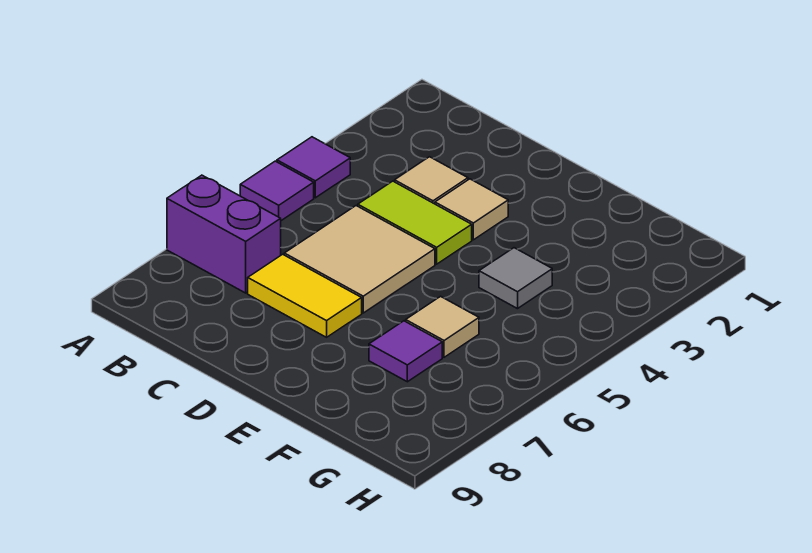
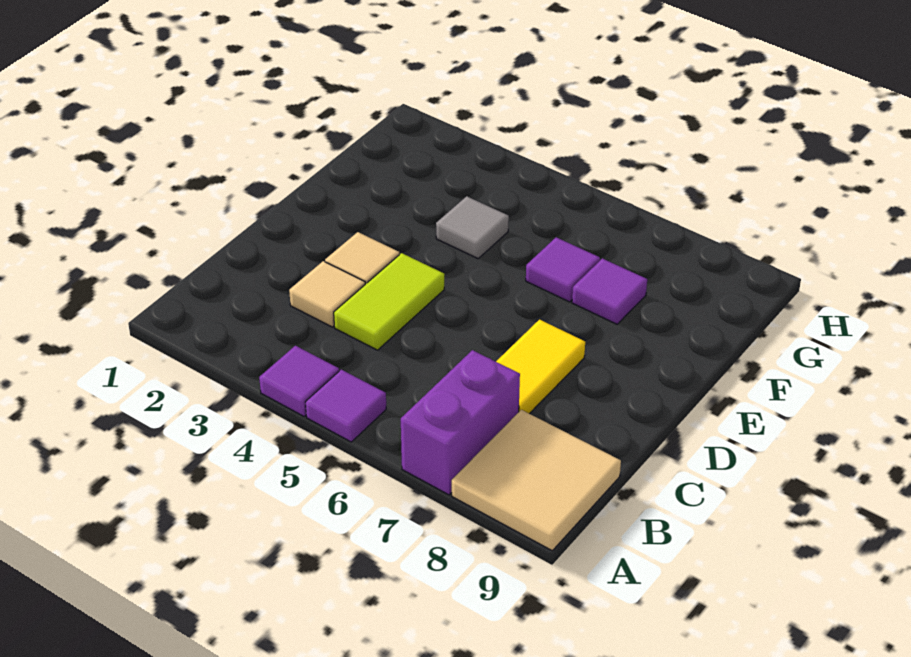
tan tile C5:D6 level 1 -> tan tile A8:B9 level 1
tan tile F6 level 1 -> purple tile F6 level 1

